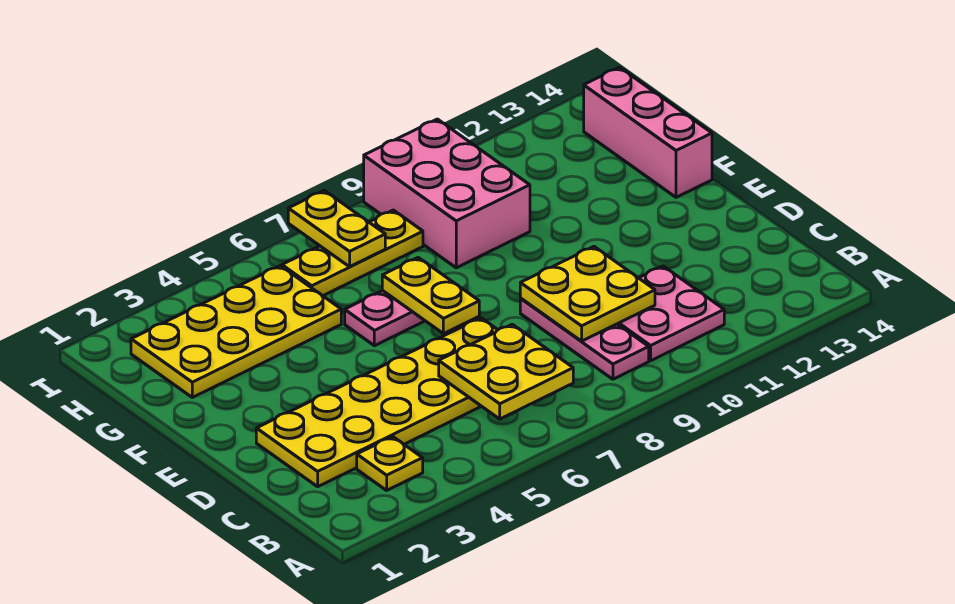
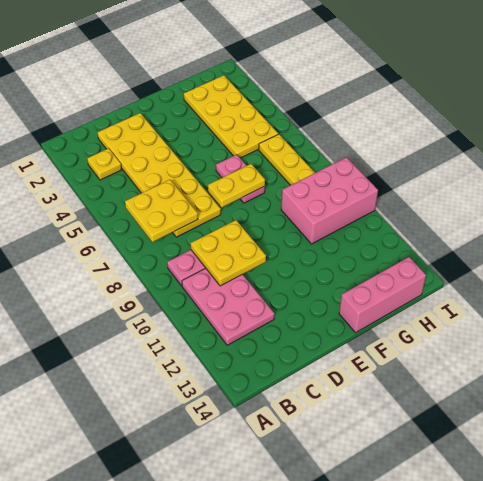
pink plate B10:C11 level 1 -> pink plate B10:C12 level 1
yellow plate H7:I7 level 2 -> none

